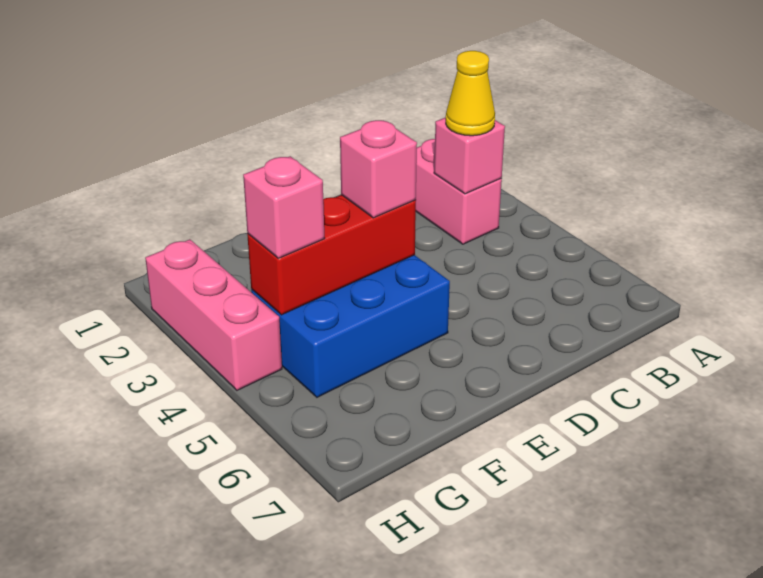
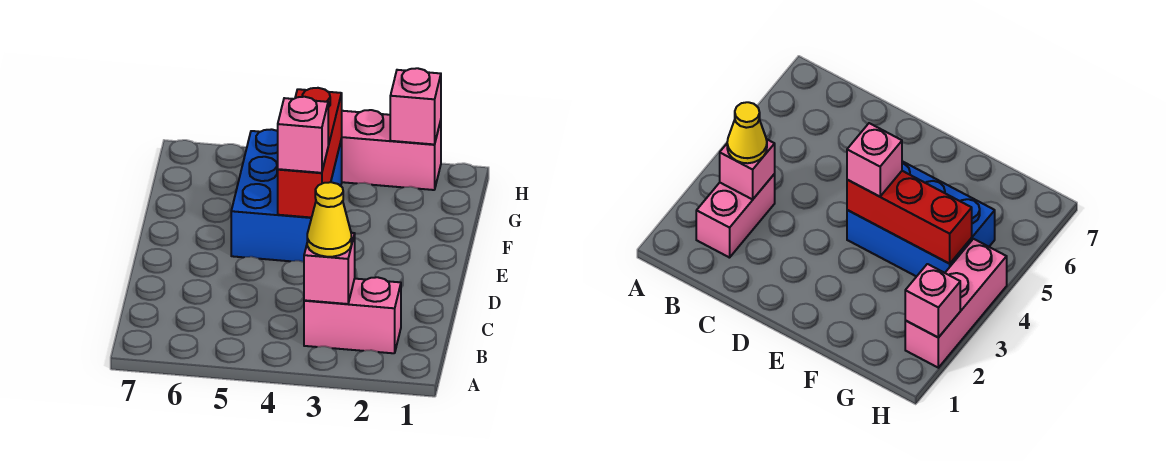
pink brick G4 level 3 -> pink brick H2 level 2

